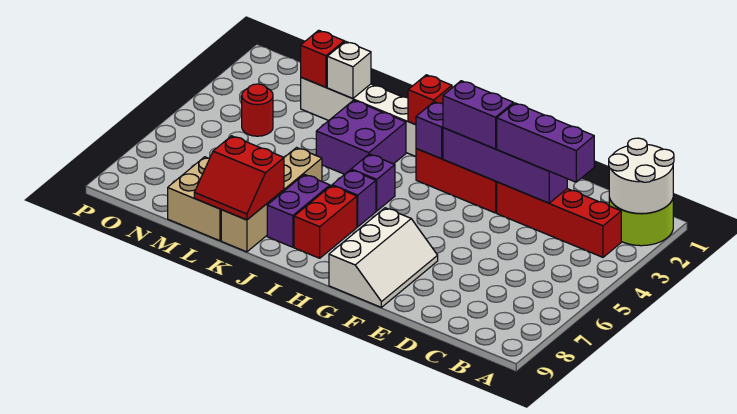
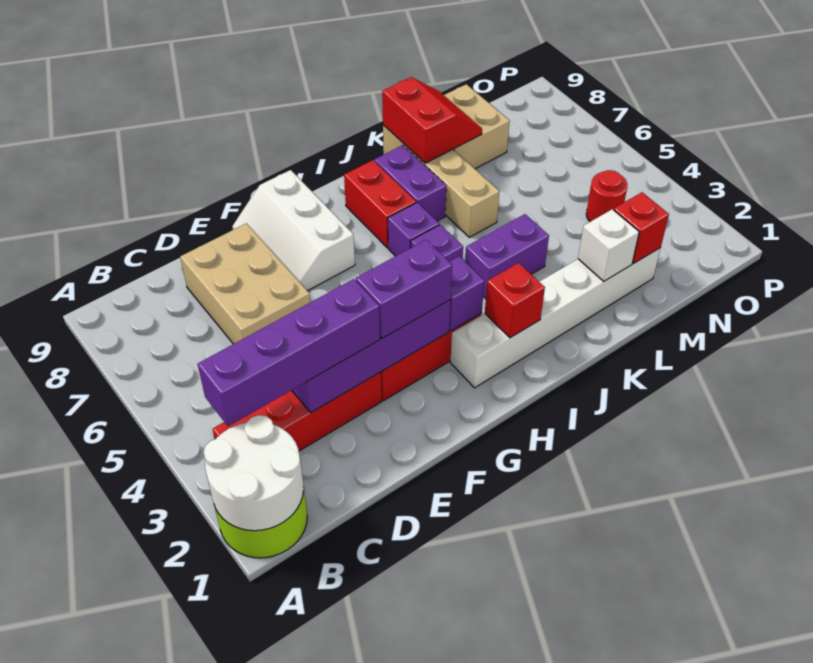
purple brick C3:E3 level 3 -> purple brick B3:E3 level 3
none -> tan brick D6:E8 level 1
purple brick J3:K4 level 1 -> purple brick J4:K4 level 1
red slope K8:L9 level 2 top 8 -> red slope K8:L9 level 2 top K

